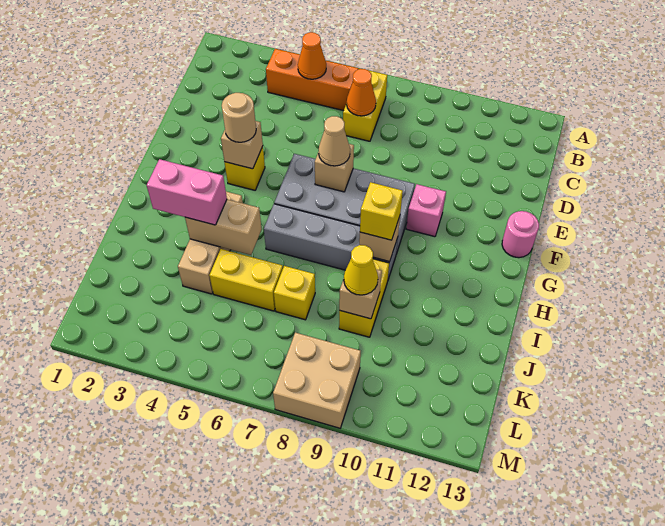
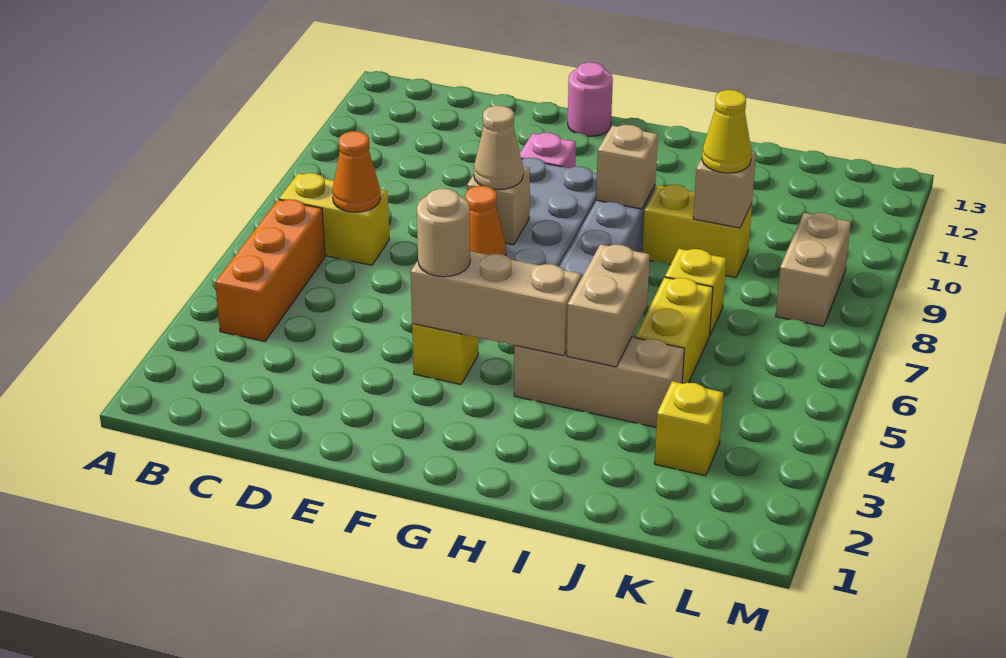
orange cone B5 level 2 -> orange cone F6 level 2
tan brick F4 level 2 -> tan brick F4:H4 level 2
yellow brick H9 level 3 -> yellow brick K3 level 1
pink brick I3:I4 level 3 -> none
tan brick L8:M9 level 1 -> tan brick L8:L9 level 1

